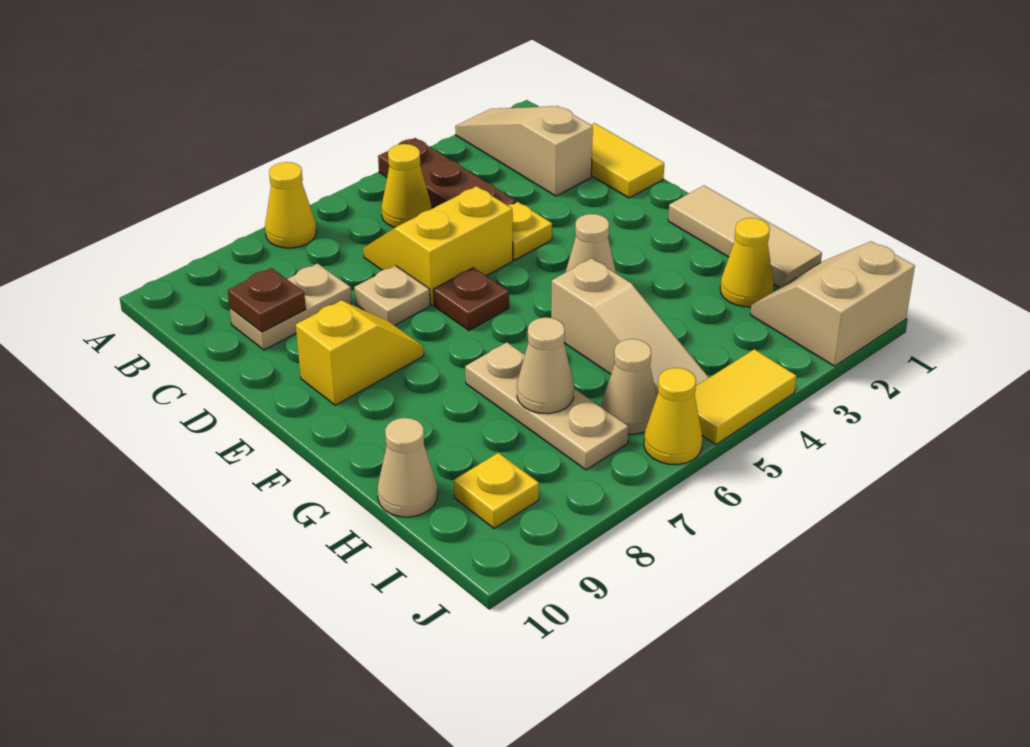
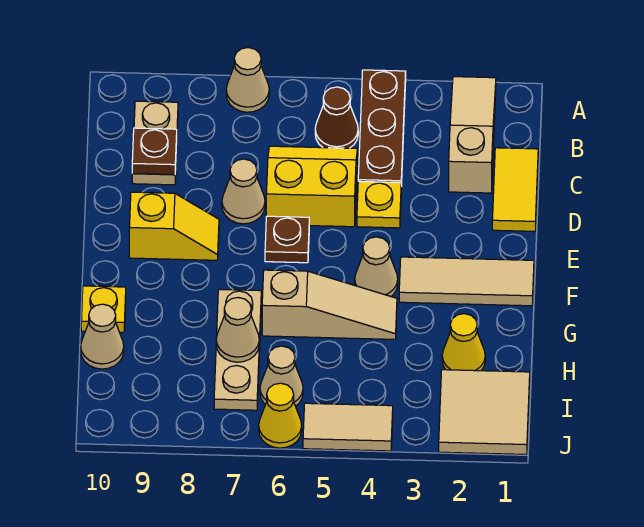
yellow cone A7 level 1 -> tan cone A7 level 1
yellow cone B5 level 1 -> brown cone B5 level 1
tan plate C8:C9 level 1 -> tan plate B9:C9 level 1
tan plate D7 level 1 -> tan cone D7 level 1
tan tile F1:H1 level 1 -> tan tile F1:F3 level 1
tan slope G5:I5 level 1 top G -> tan slope G4:G6 level 1 top 6
tan slope I1:J2 level 1 top J -> tan tile I1:J2 level 1
yellow plate I9 level 1 -> yellow plate G10 level 1
yellow tile J4:J5 level 1 -> tan tile J4:J5 level 1

